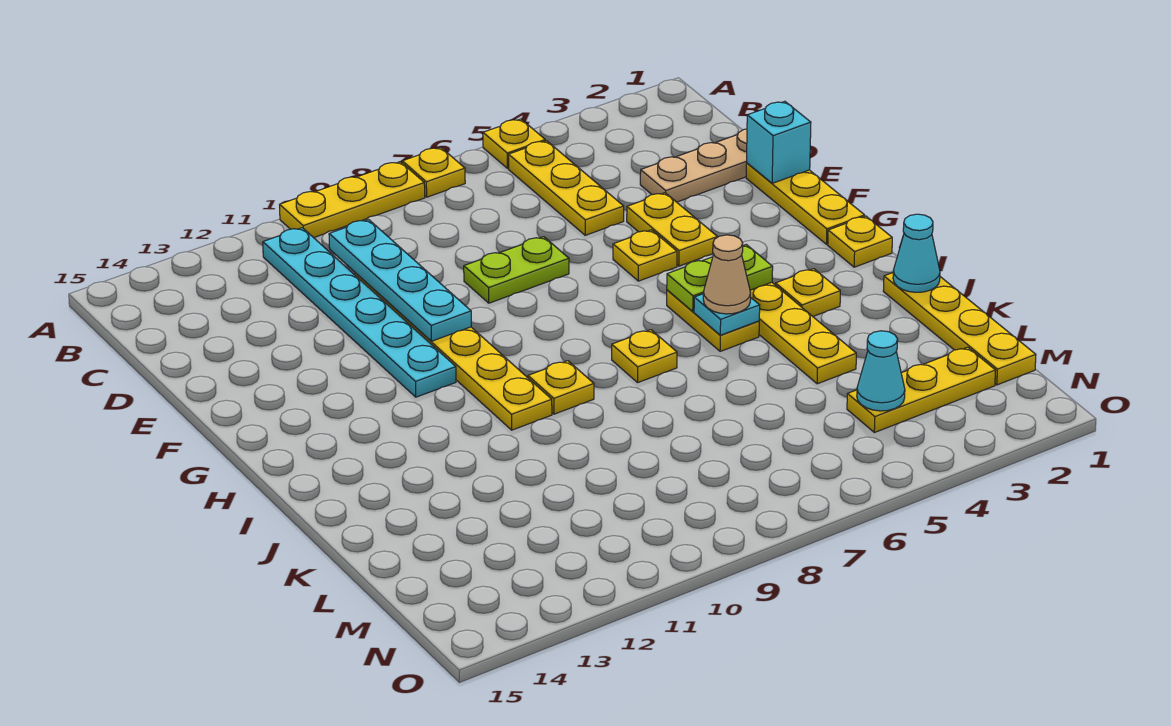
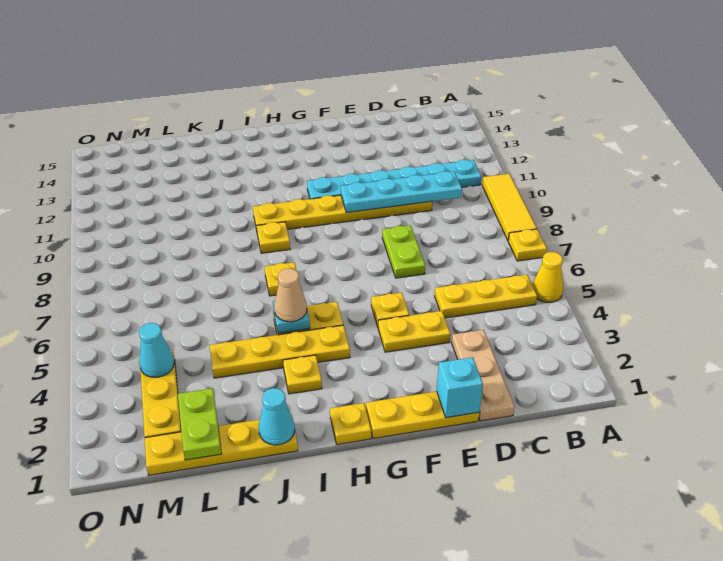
yellow plate A5 level 1 -> yellow cone A5 level 1
yellow plate A8:A10 level 1 -> yellow tile A8:A10 level 1
lime plate H4:H5 level 2 -> lime plate L1:L2 level 2

